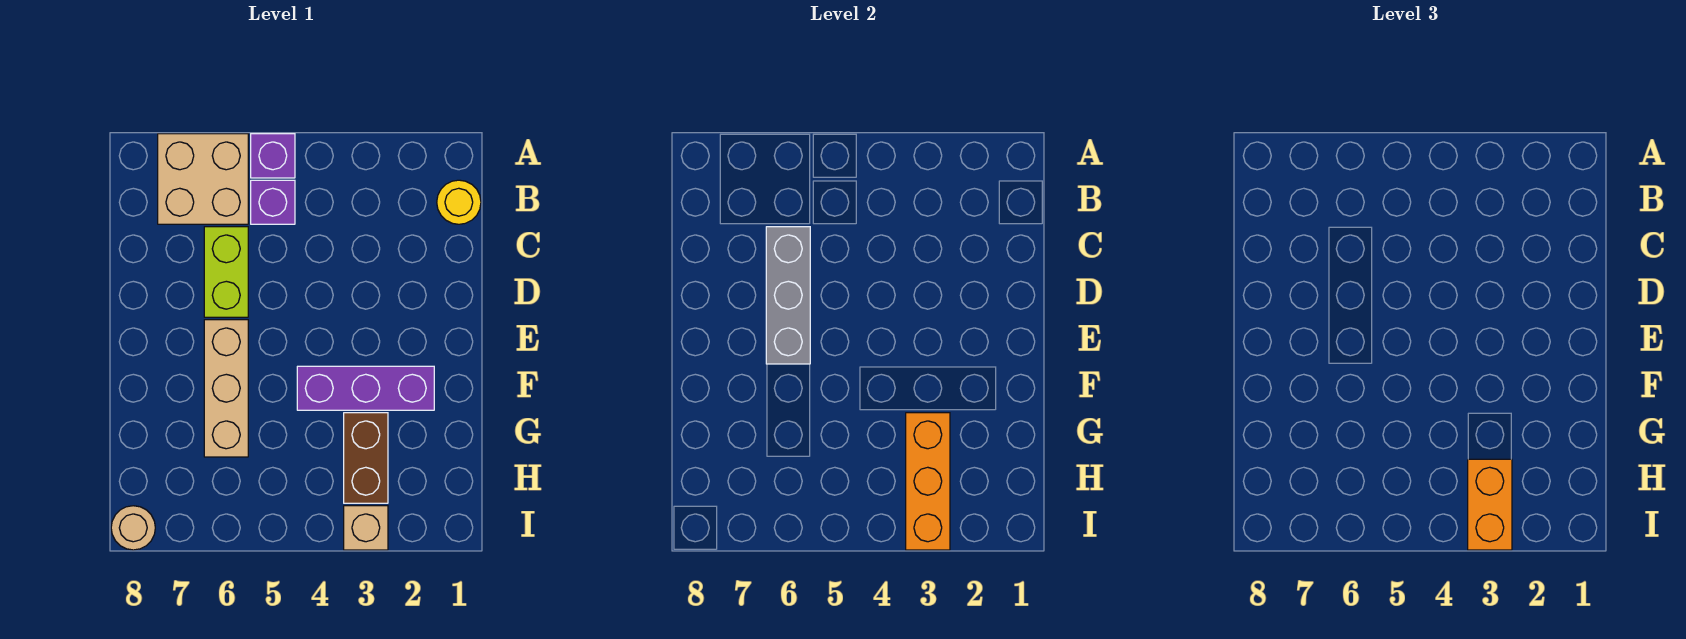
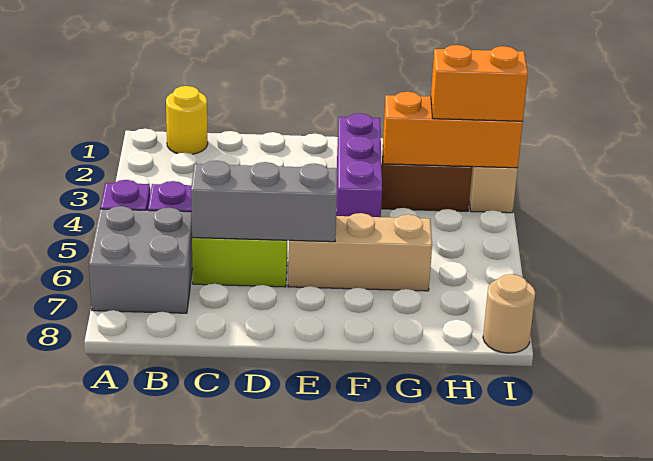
tan brick A6:B7 level 1 -> grey brick A6:B7 level 1

